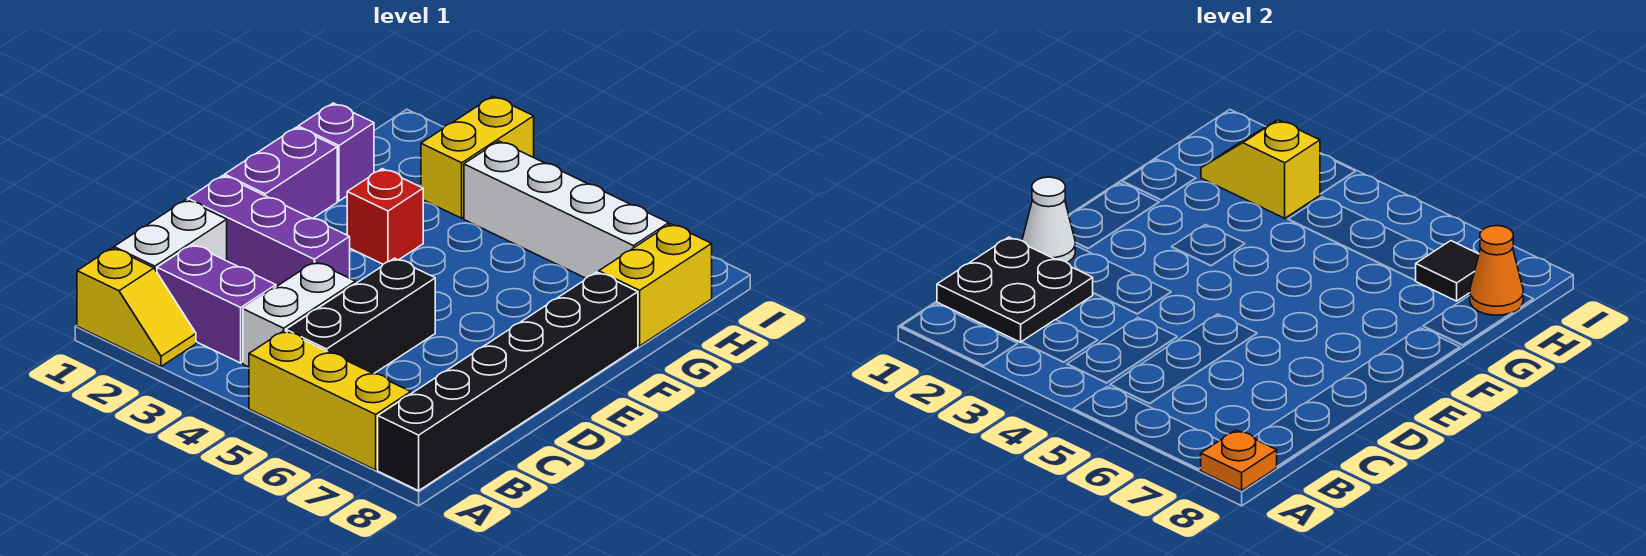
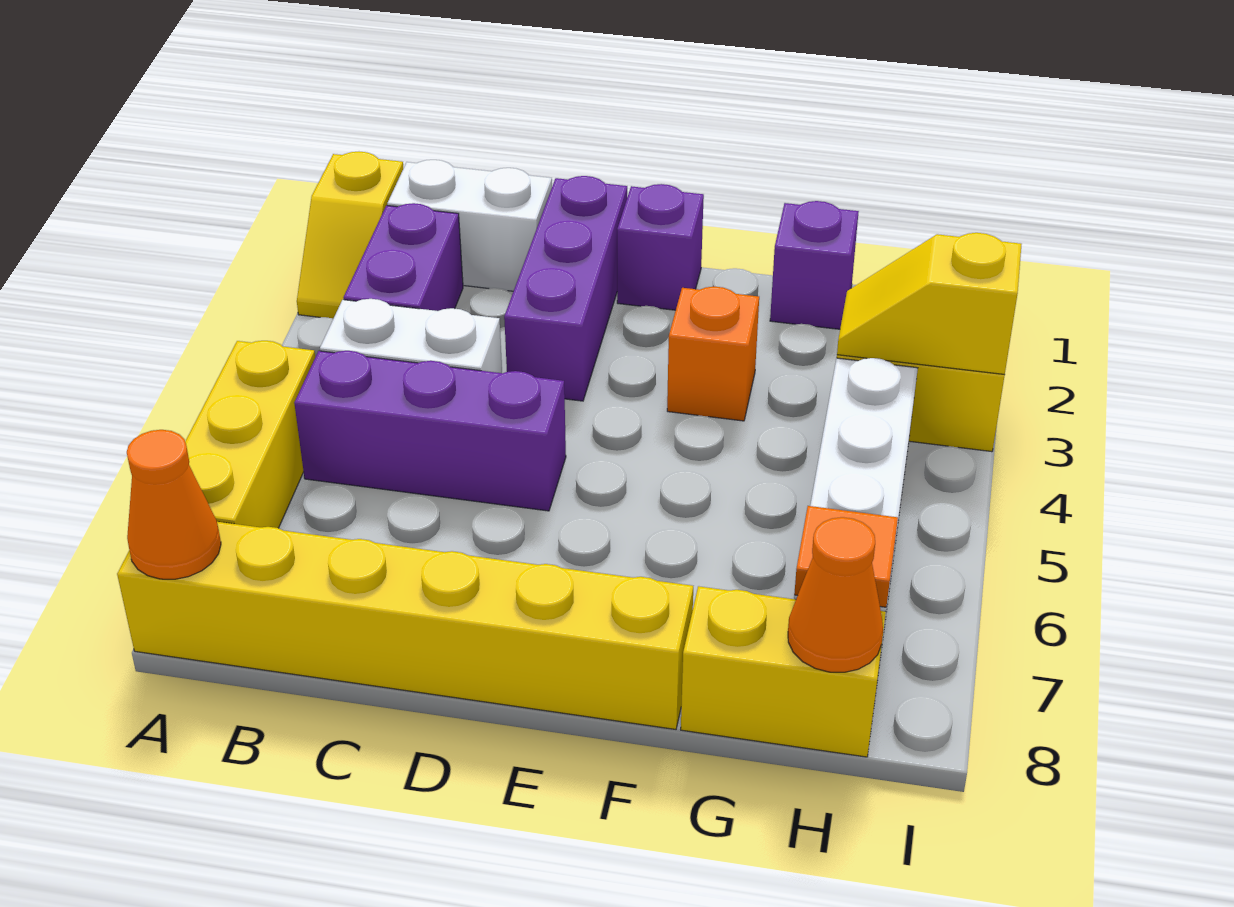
black brick A8:F8 level 1 -> yellow brick A8:F8 level 1
orange plate A8 level 2 -> orange cone A8 level 2
black plate B1:C2 level 2 -> none
black brick B5:D5 level 1 -> purple brick B5:D5 level 1
white cone D1 level 2 -> none
purple brick E1:F1 level 1 -> purple brick E1 level 1
red brick F3 level 1 -> orange brick F3 level 1
yellow slope H2:H3 level 2 top 3 -> yellow slope H3:I3 level 2 top I
black tile H7 level 2 -> orange tile H7 level 2

